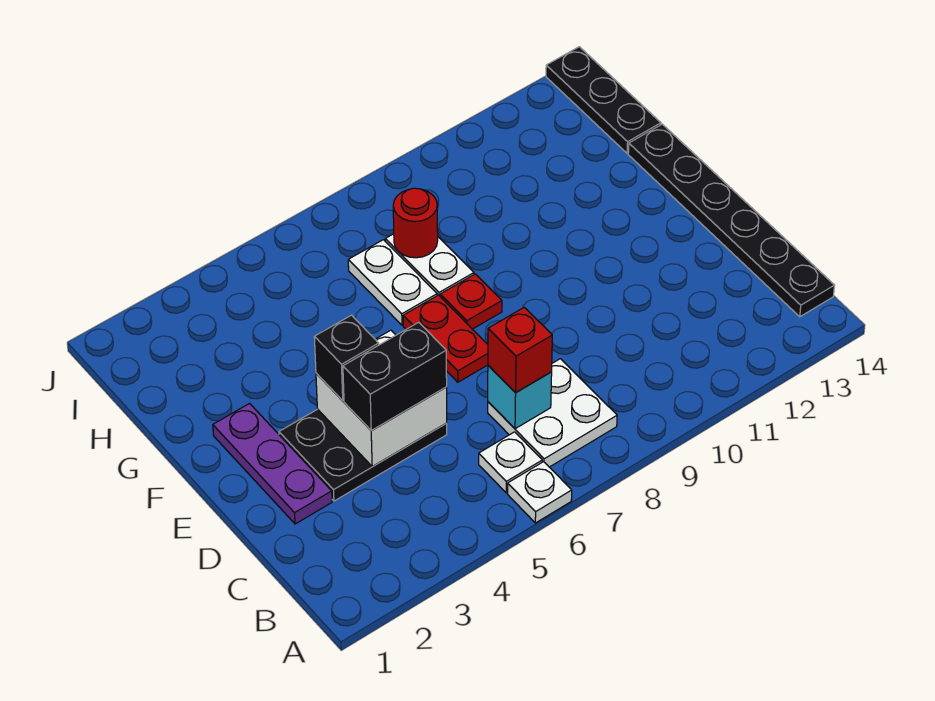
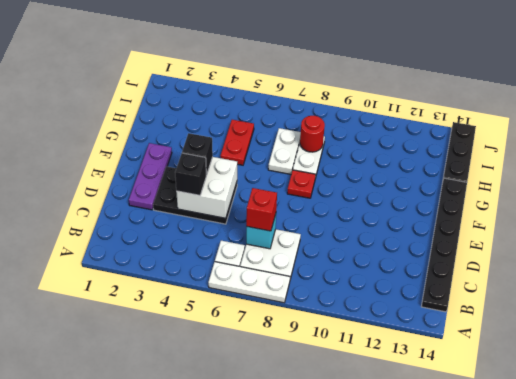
white plate A6 level 1 -> white plate A6:A8 level 1
black brick D4:D5 level 3 -> black brick D4 level 3
red plate E7:F7 level 1 -> red plate G5:H5 level 1

